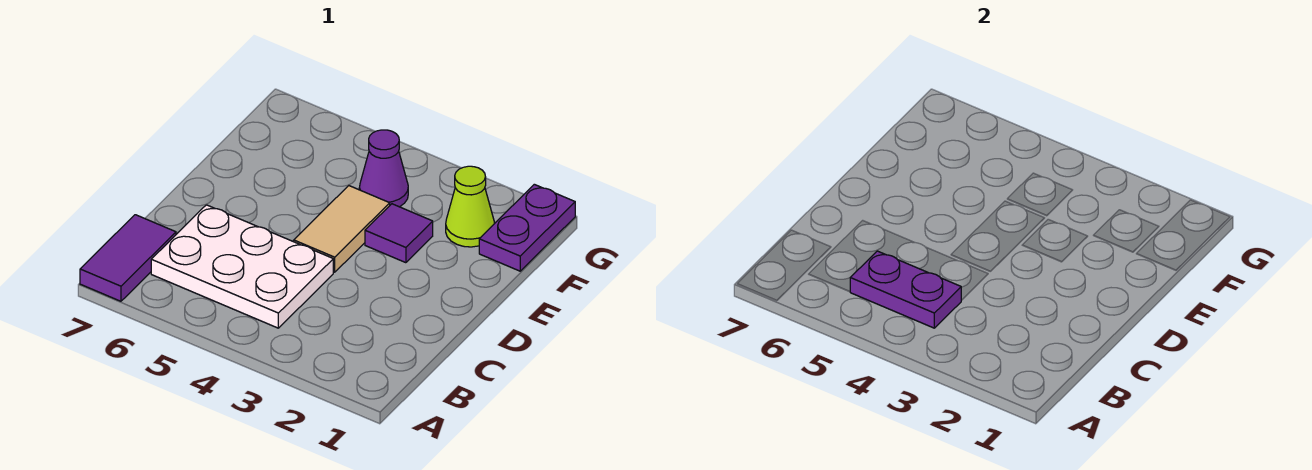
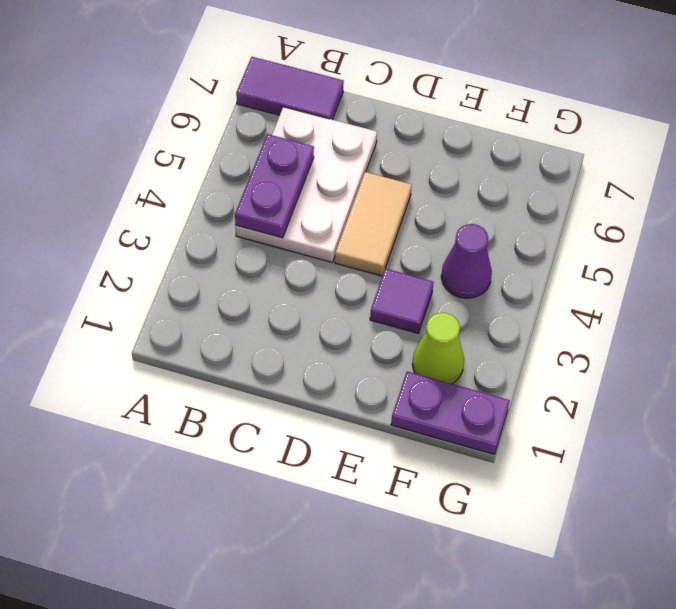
tan tile D4:E4 level 1 -> tan tile D4:D5 level 1

